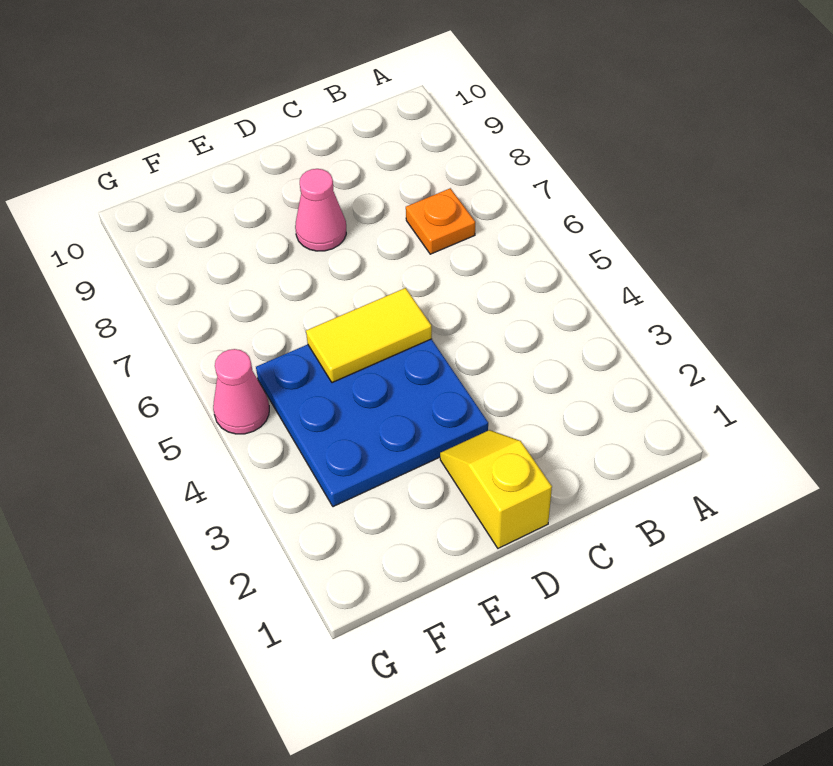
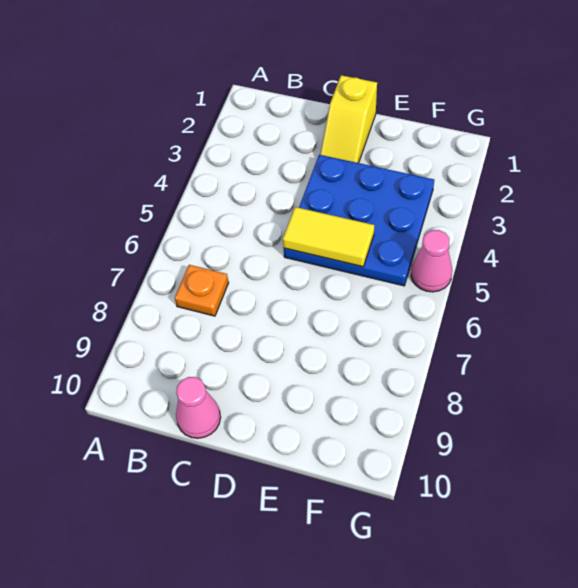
pink cone D8 level 1 -> pink cone C10 level 1

